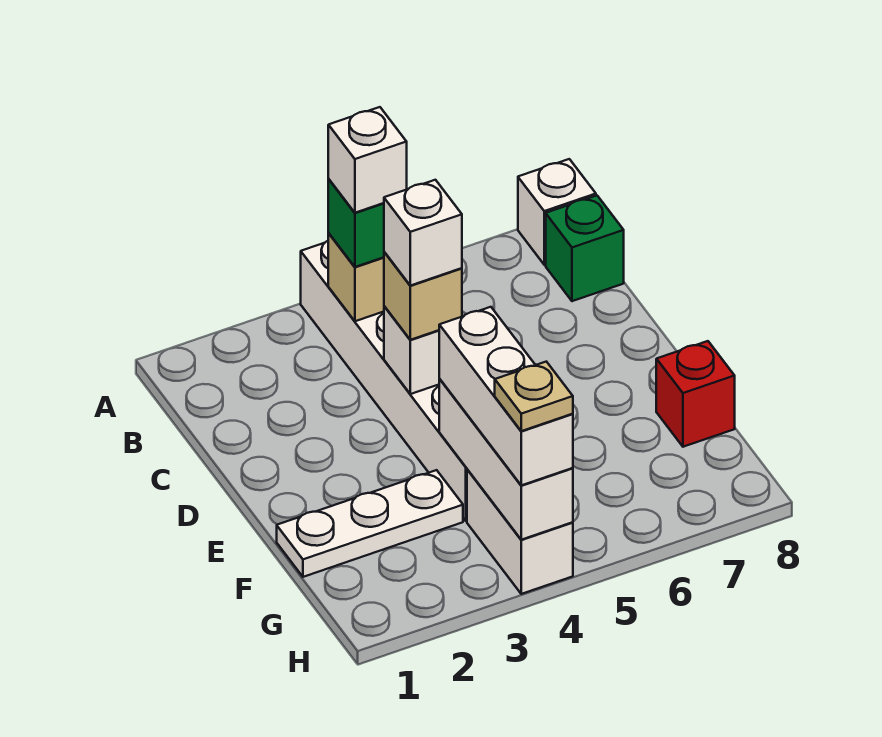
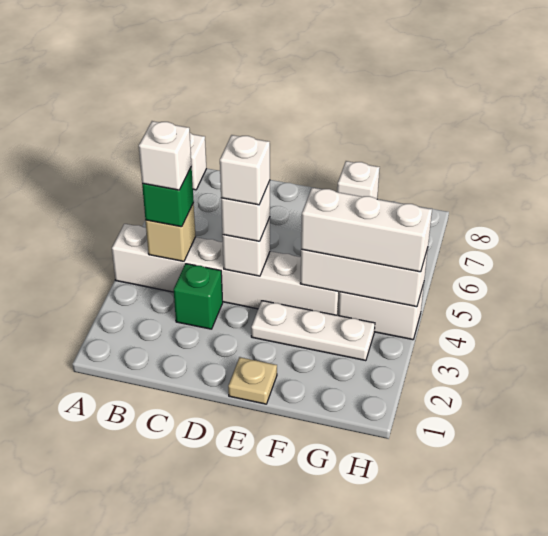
green brick B8 level 1 -> green brick C3 level 1
tan brick D4 level 3 -> white brick D4 level 3
white plate F1:F3 level 1 -> white plate E3:G3 level 1
red brick F8 level 1 -> white brick F8 level 1
tan plate H4 level 4 -> tan plate E1 level 1

